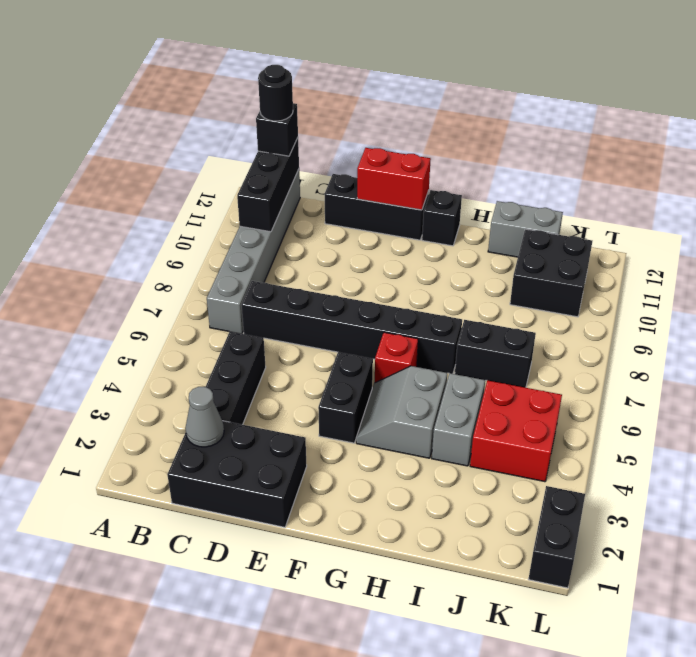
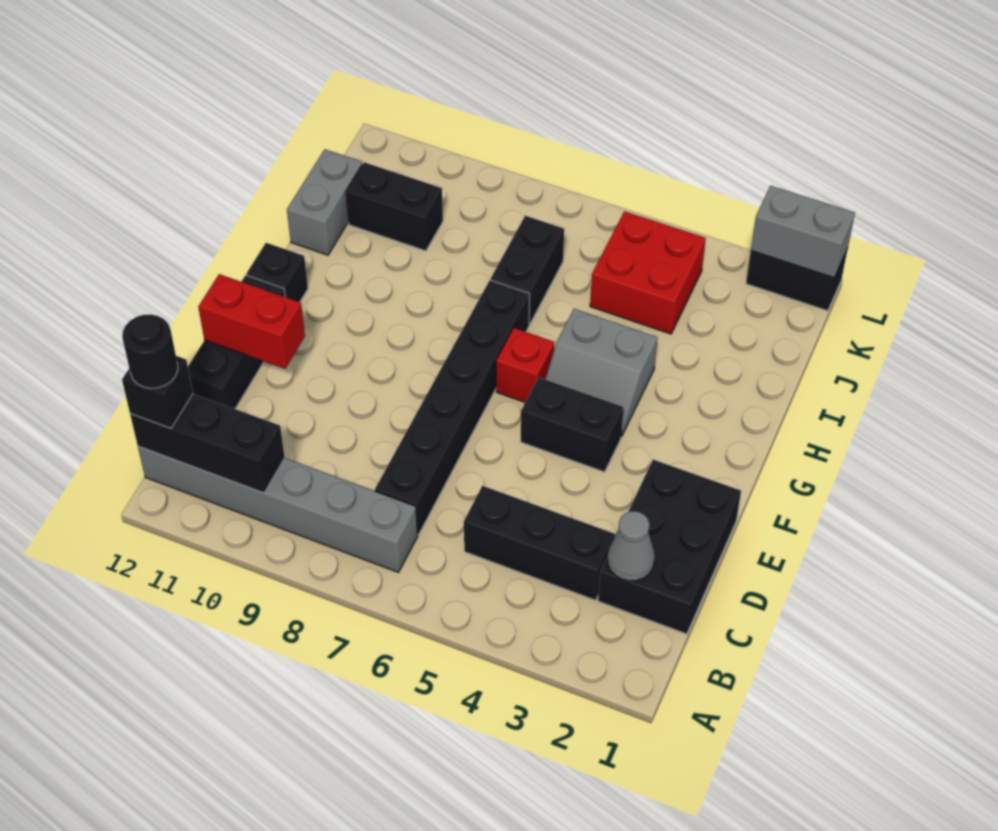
red brick E12:F12 level 2 -> red brick E11:E12 level 2
grey brick I4:I5 level 1 -> grey brick L1:L2 level 2
black brick J10:K11 level 1 -> black brick J10:J11 level 1

